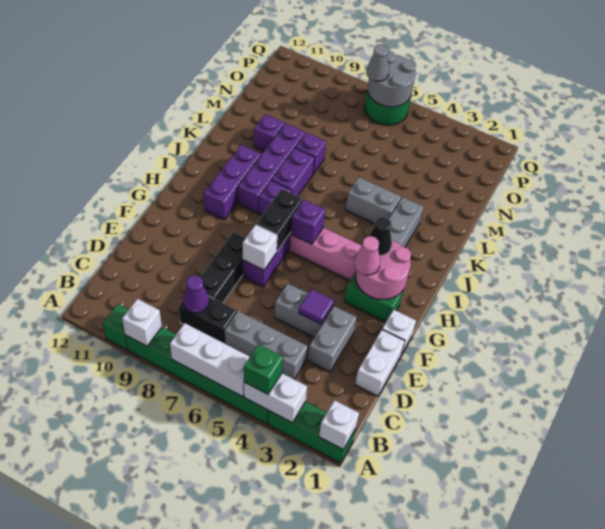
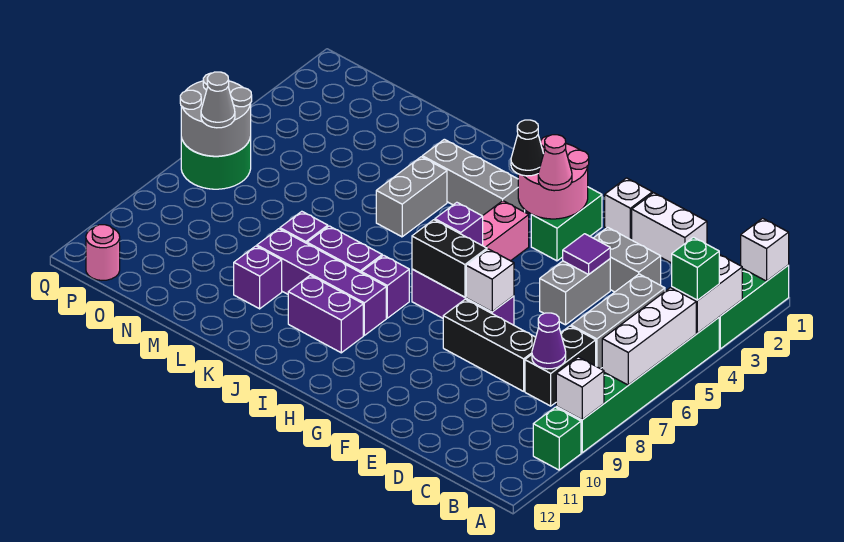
purple brick H10:J10 level 1 -> purple brick I10:J10 level 1
none -> pink round brick P12 level 1

